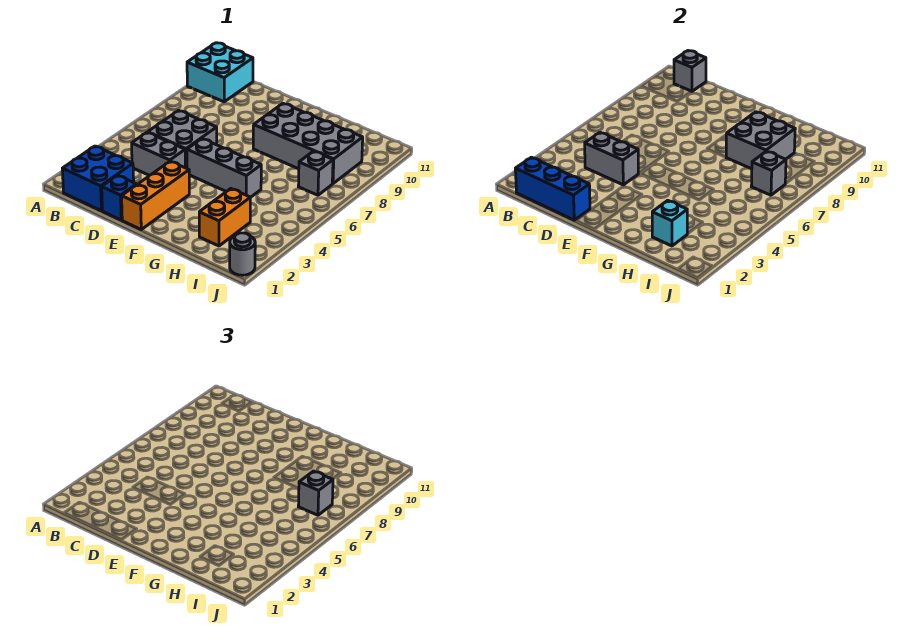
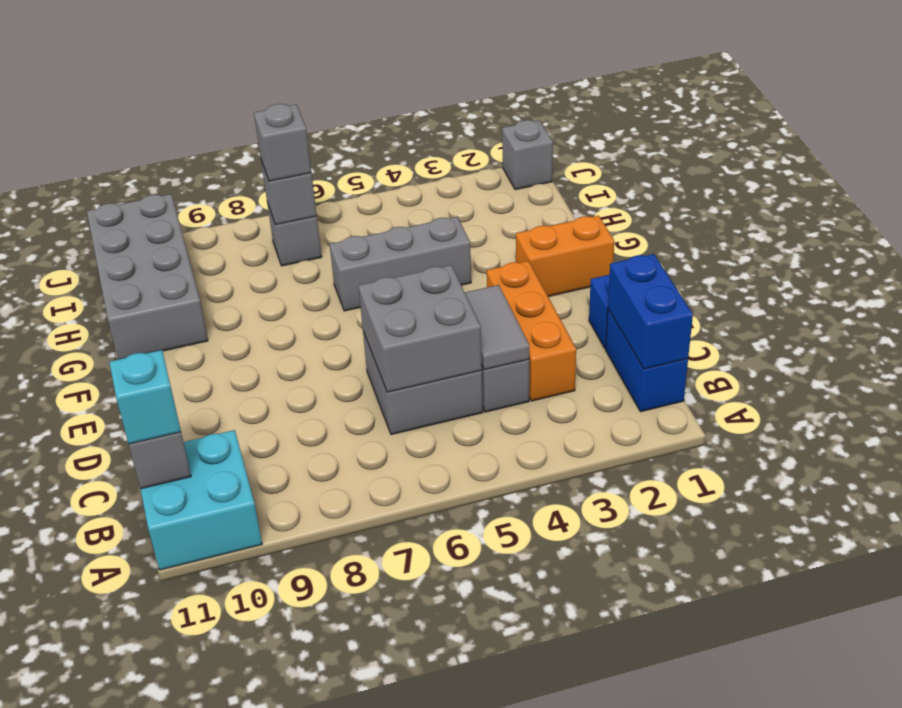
blue brick B1:C2 level 1 -> blue brick B1:C1 level 1
blue brick B1:D1 level 2 -> blue brick B1:C1 level 2
grey brick C4:D4 level 2 -> grey tile C4:D4 level 2
orange brick E1:E3 level 1 -> orange brick C3:E3 level 1
grey brick E5:G5 level 1 -> grey brick G4:G6 level 1
grey brick F8:I9 level 1 -> grey brick G10:J11 level 1
grey brick G8:H9 level 2 -> grey brick C5:D6 level 2
orange brick H2:H3 level 1 -> orange brick F1:F2 level 1
cyan brick H2 level 2 -> cyan brick B11 level 3
grey round brick J1 level 1 -> grey brick J1 level 1

